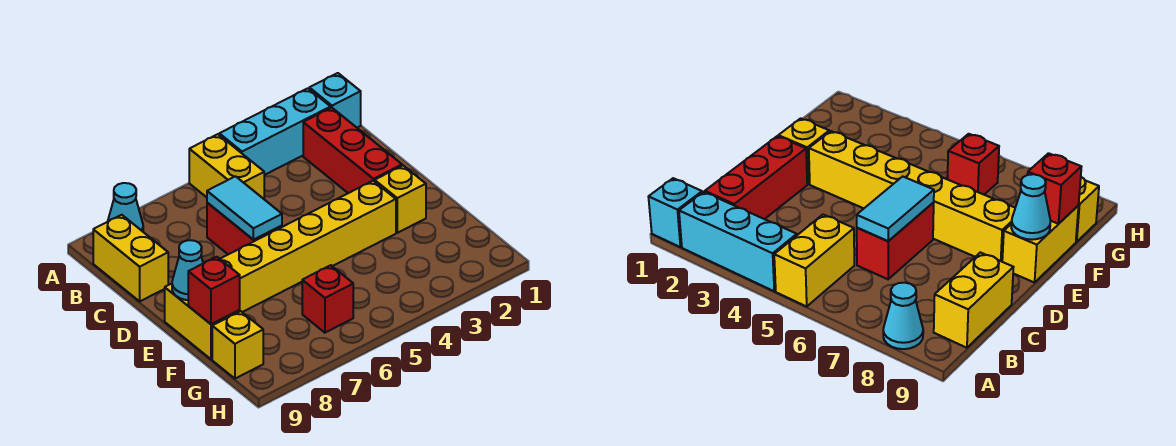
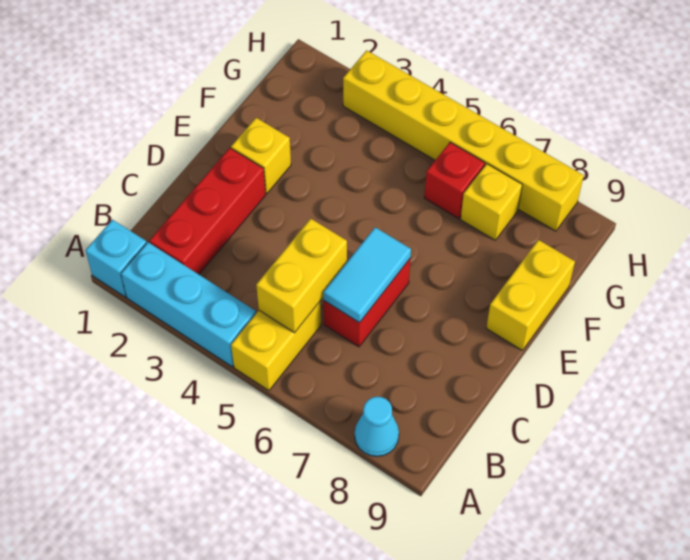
yellow brick B9:C9 level 1 -> yellow brick B5:C5 level 2
yellow brick E3:E8 level 1 -> yellow brick H3:H8 level 1
cyan cone E9 level 2 -> none
red brick F9 level 2 -> none
yellow brick G9 level 1 -> yellow brick G7 level 1

